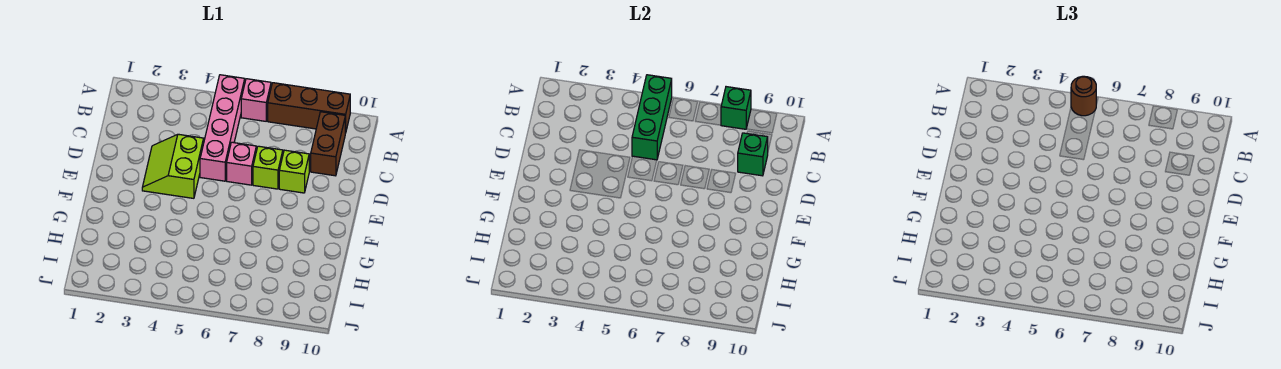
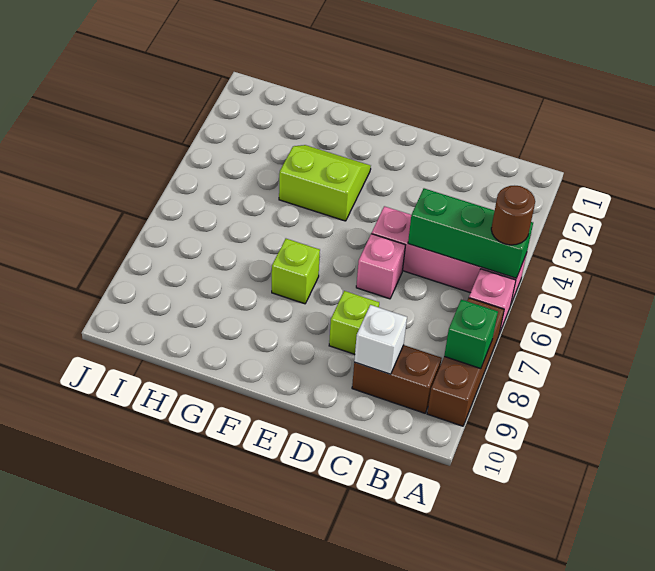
green brick C9 level 2 -> white brick C9 level 2
lime slope D3:E4 level 1 top 4 -> lime slope F3:G4 level 1 top 4
lime brick D7 level 1 -> lime brick F7 level 1

